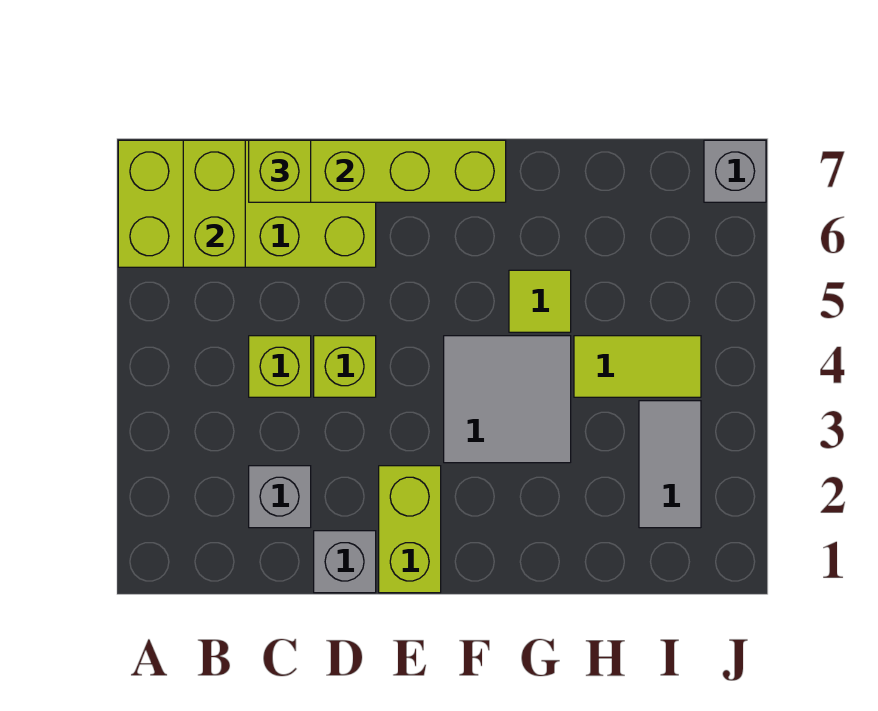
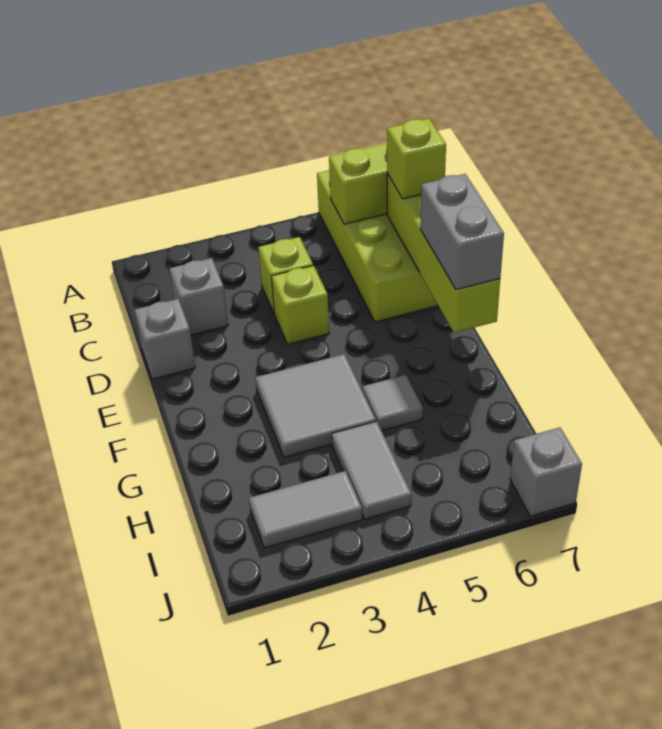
lime brick E1:E2 level 1 -> none
none -> grey brick E7:F7 level 3
lime tile G5 level 1 -> grey tile G5 level 1
lime tile H4:I4 level 1 -> grey tile H4:I4 level 1

